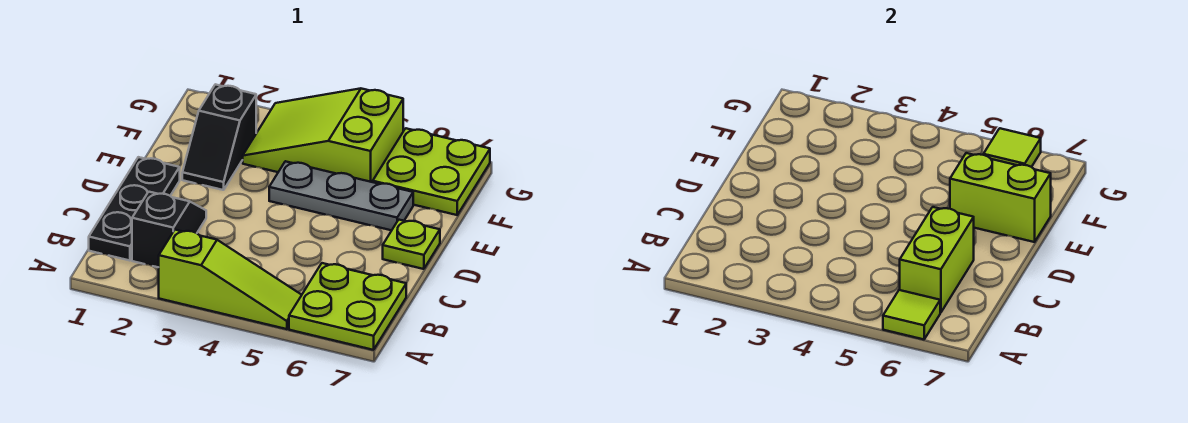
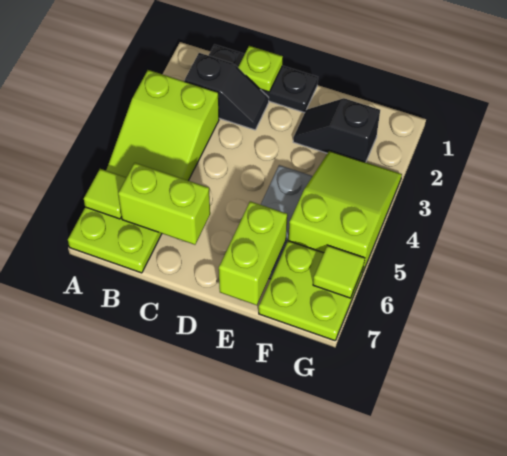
lime slope A3:A5 level 1 top 3 -> lime slope A3:B5 level 1 top 3
lime plate D7 level 1 -> lime plate C1 level 2

